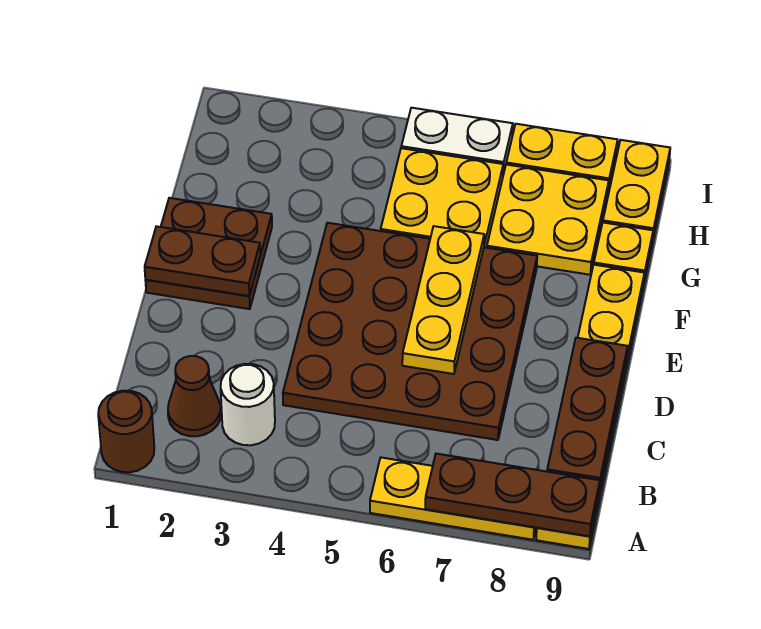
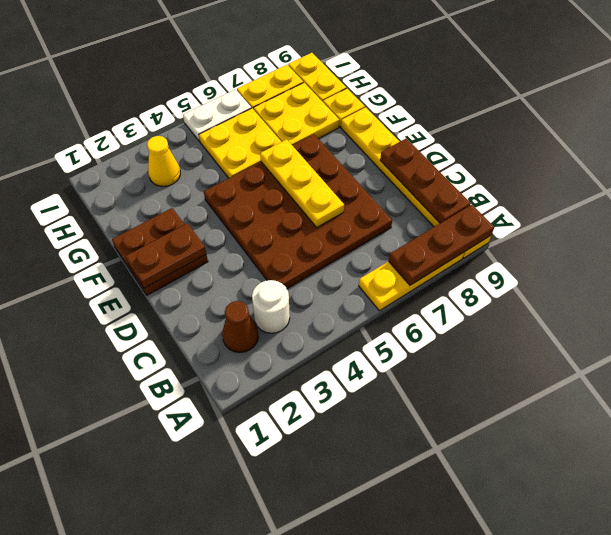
brown round brick A1 level 1 -> none
none -> yellow cone H3 level 1

